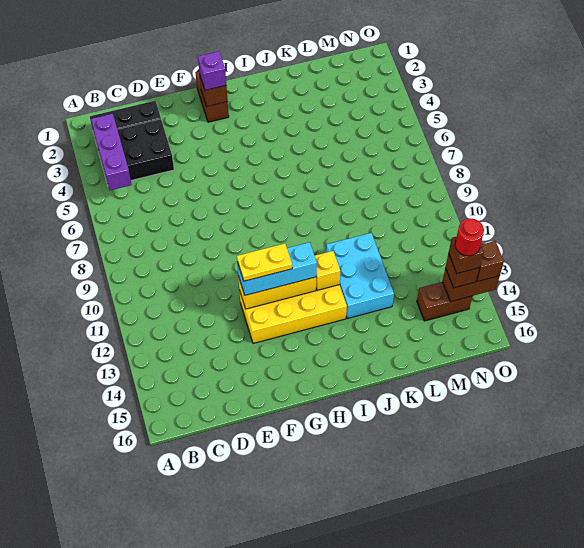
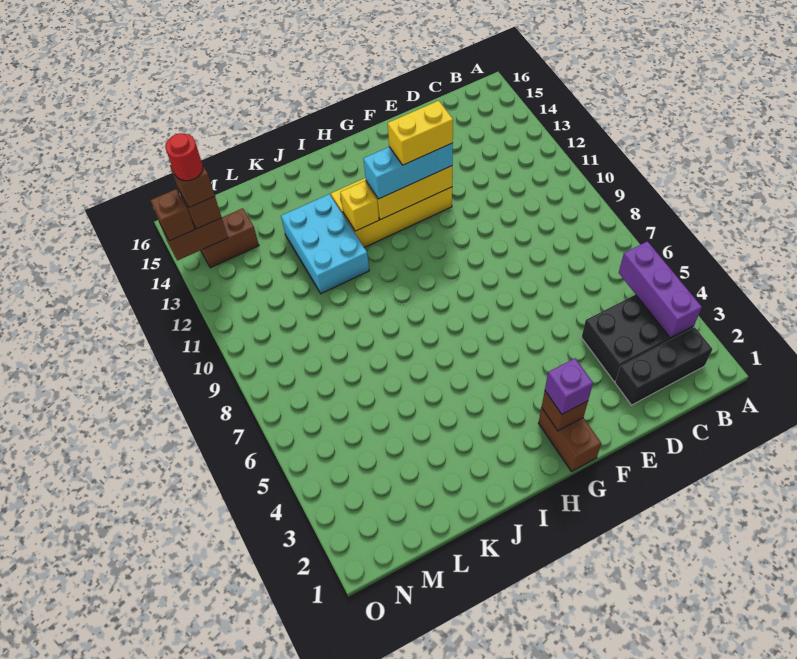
yellow plate F12:G12 level 4 -> yellow brick F12:G12 level 4

